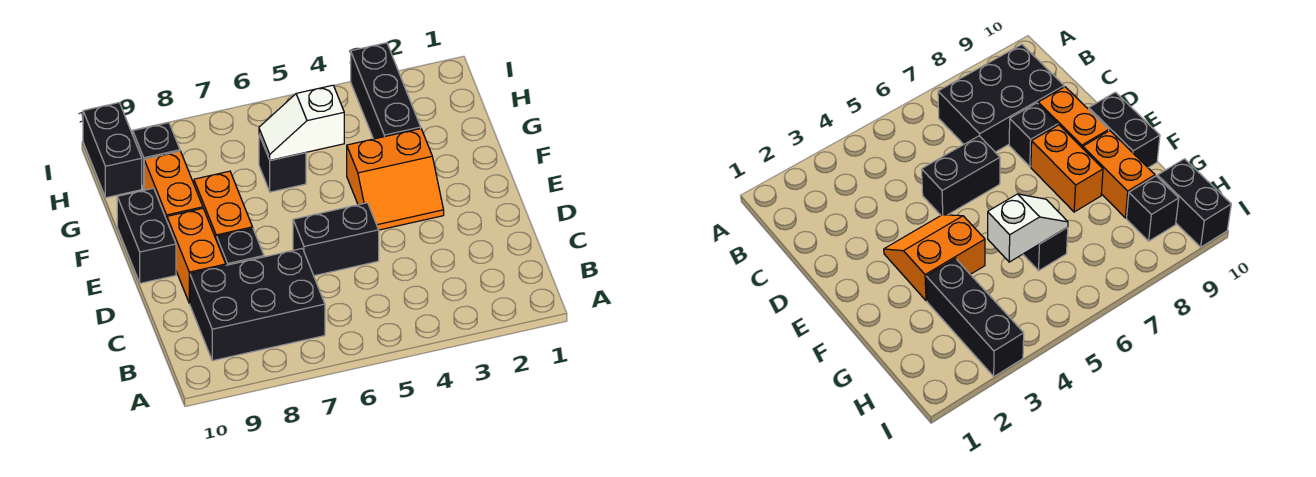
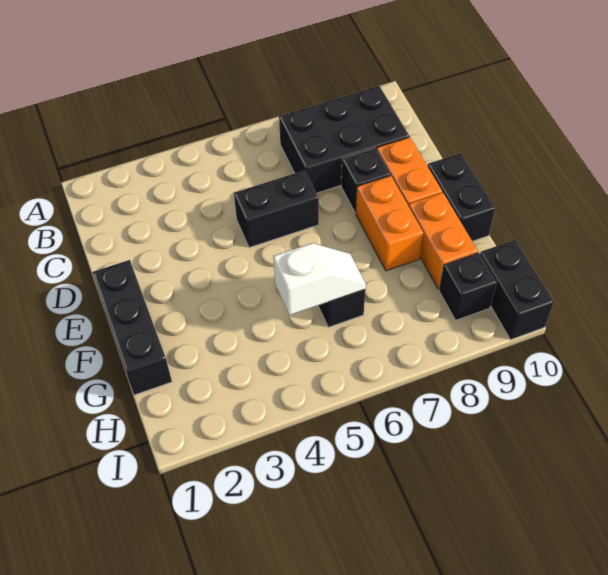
orange slope E3:F4 level 1 top F -> none
black brick G3:I3 level 1 -> black brick E1:G1 level 1

